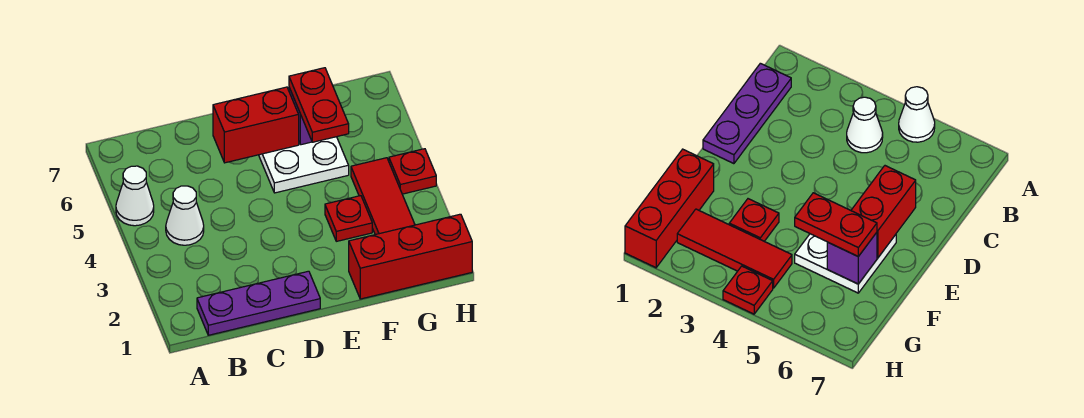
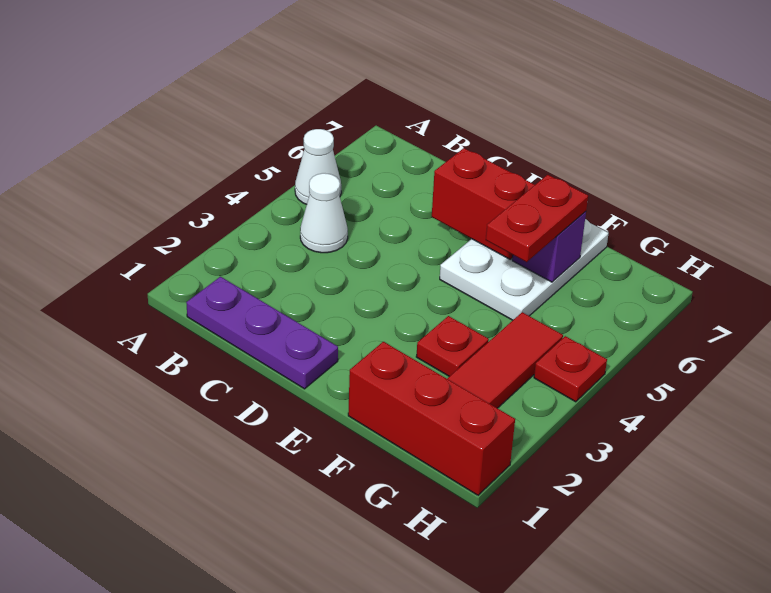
white plate E5:F6 level 1 -> white plate E5:F7 level 1

